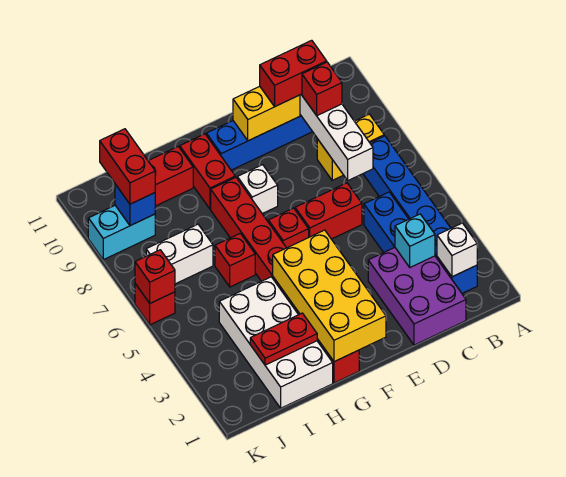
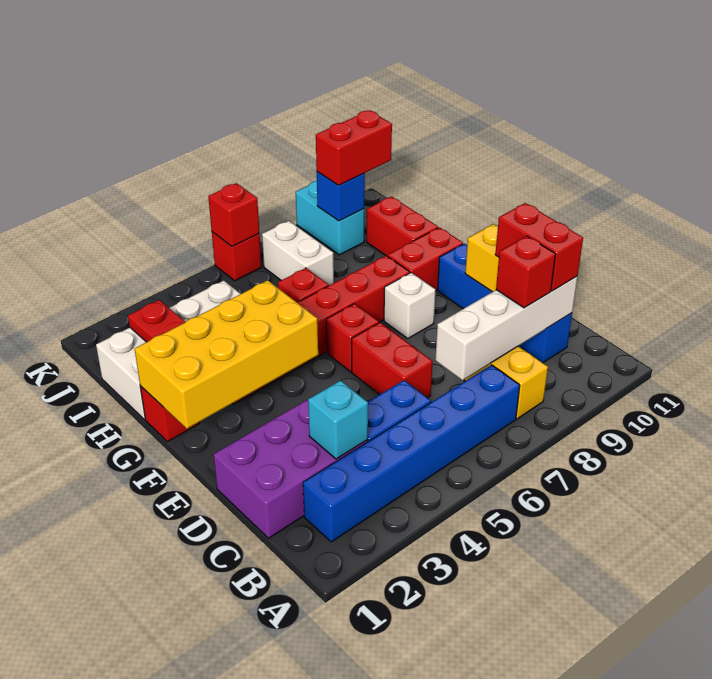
white brick B2 level 2 -> none

